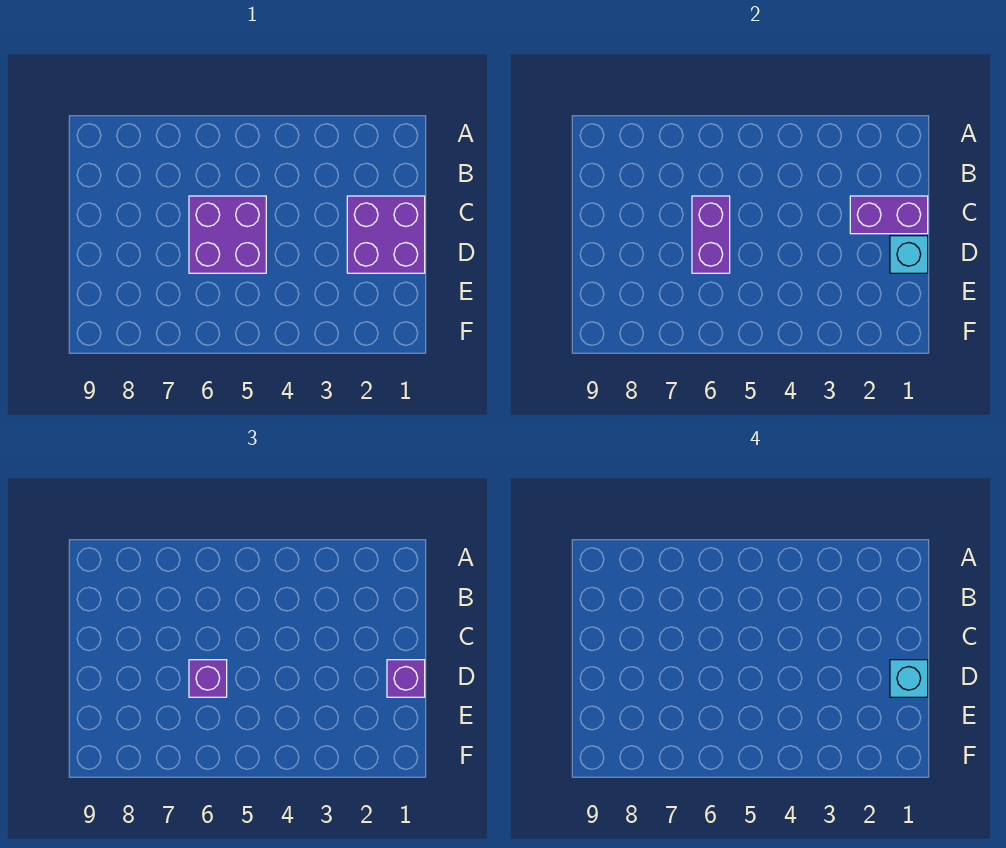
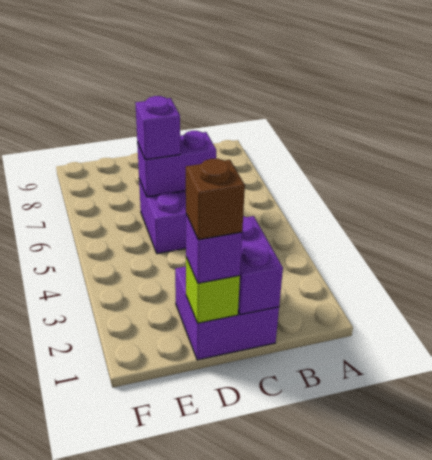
cyan brick D1 level 2 -> lime brick D1 level 2
cyan brick D1 level 4 -> brown brick D1 level 4

